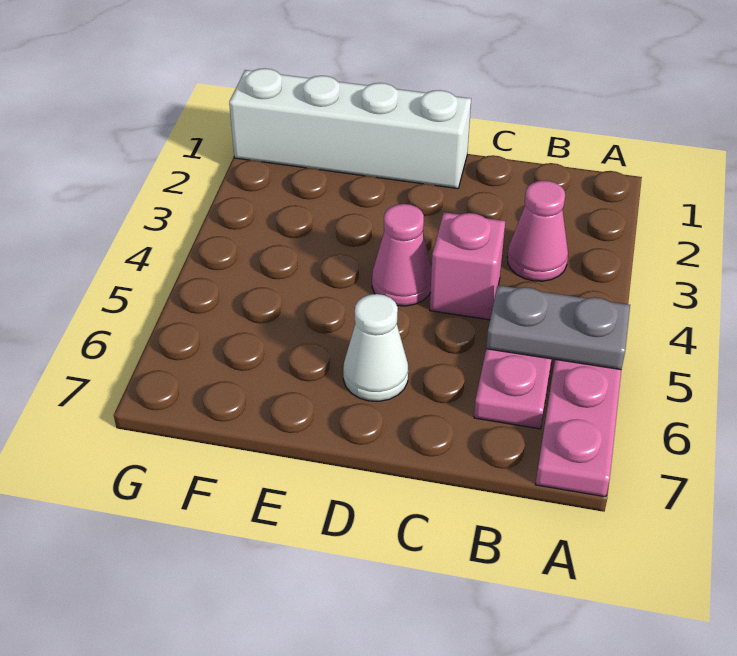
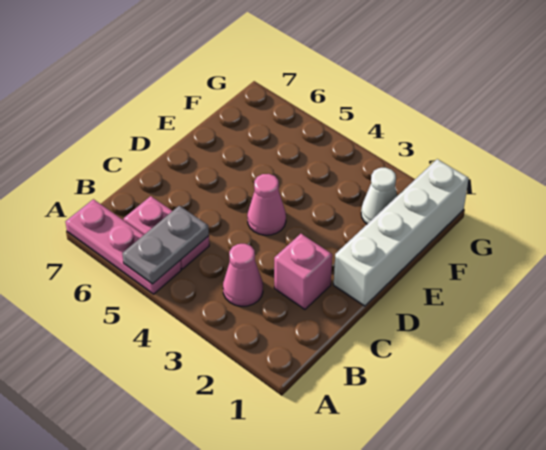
pink brick C4 level 1 -> pink brick C2 level 1
white cone D6 level 1 -> white cone F2 level 1

